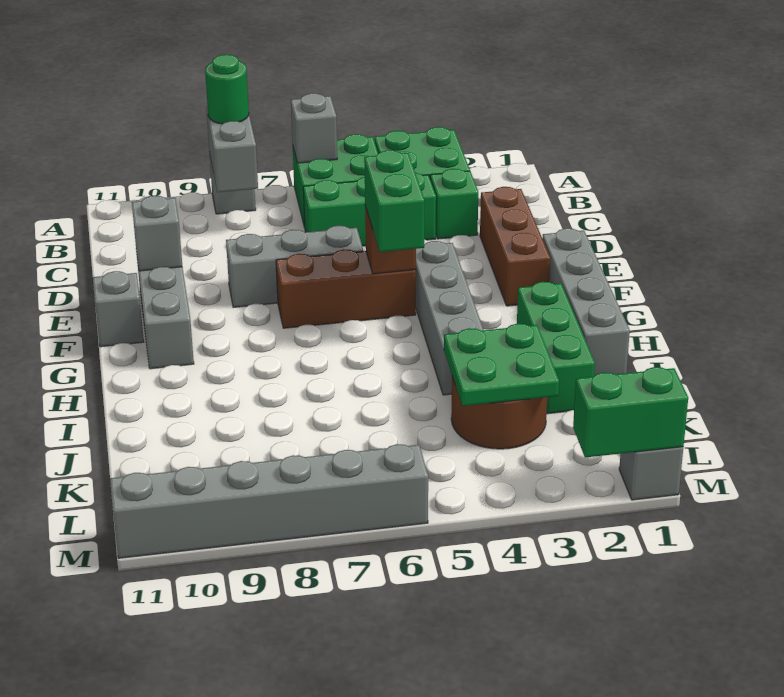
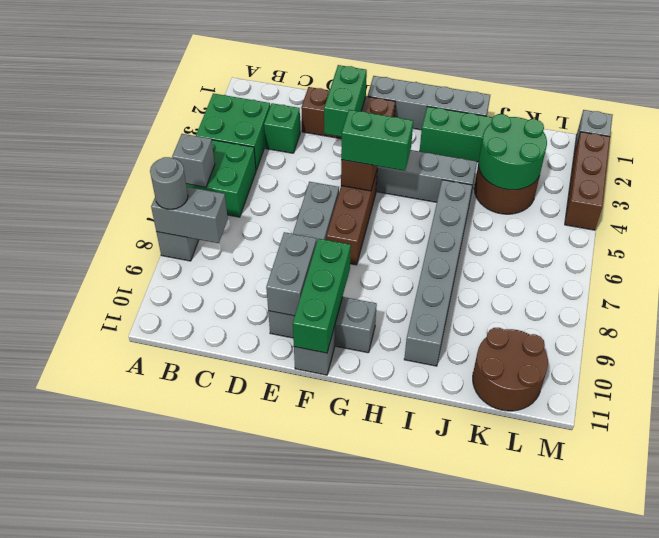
green round brick A8 level 3 -> grey round brick A8 level 3
green brick C4:C6 level 1 -> green brick F9:F11 level 2
grey brick E10 level 2 -> grey brick E9:E10 level 2
green plate J3:K4 level 2 -> green round brick J3:K4 level 2
none -> brown round brick K10:L11 level 1
green brick M1:M2 level 2 -> green brick E2:E3 level 2
none -> brown brick M2:M4 level 1
grey brick M6:M11 level 1 -> grey brick I5:I10 level 1

